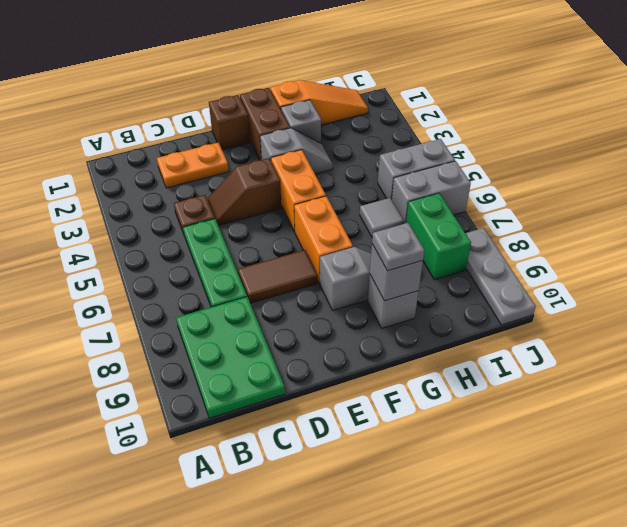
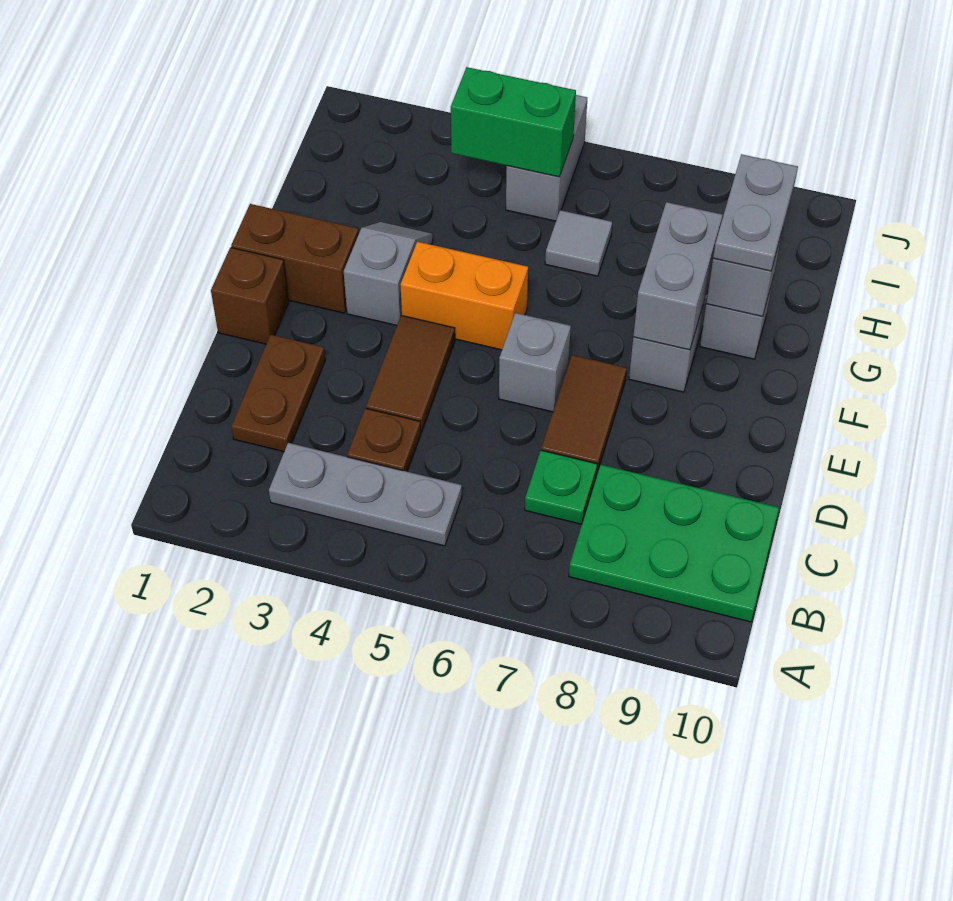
orange plate C2:D2 level 1 -> brown plate C2:D2 level 1
green plate C5:C7 level 1 -> green plate C7 level 1
brown slope D4:E4 level 1 top E -> brown tile D4:E4 level 1
orange brick F6:F7 level 1 -> none
orange slope G1:I1 level 1 top G -> none
grey brick G2 level 1 -> grey brick E6 level 1
grey plate G9 level 3 -> grey plate G9:H9 level 3
grey brick I6:J6 level 1 -> grey brick F8:G8 level 2
green brick I7:I8 level 1 -> green brick I4:I5 level 2
grey plate J8:J10 level 1 -> grey plate B3:B5 level 1

